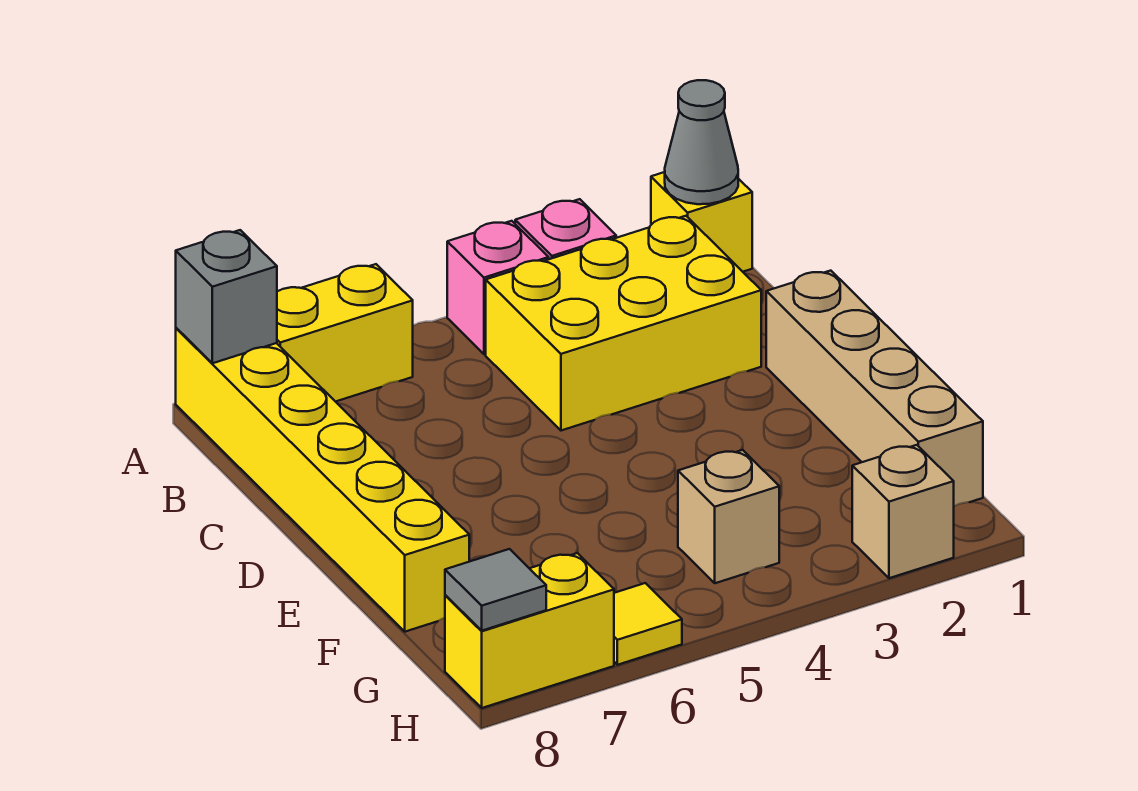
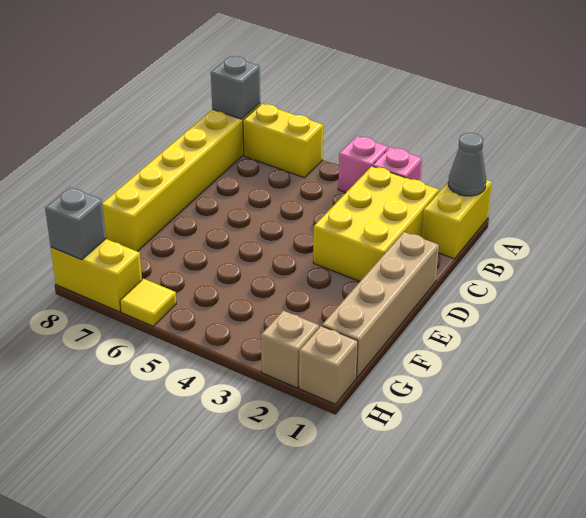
yellow brick A1 level 1 -> yellow brick A1:B1 level 1
yellow brick B2:C4 level 1 -> yellow brick B2:D3 level 1
tan brick G4 level 1 -> tan brick H1 level 1
grey tile H8 level 2 -> grey brick H8 level 2

